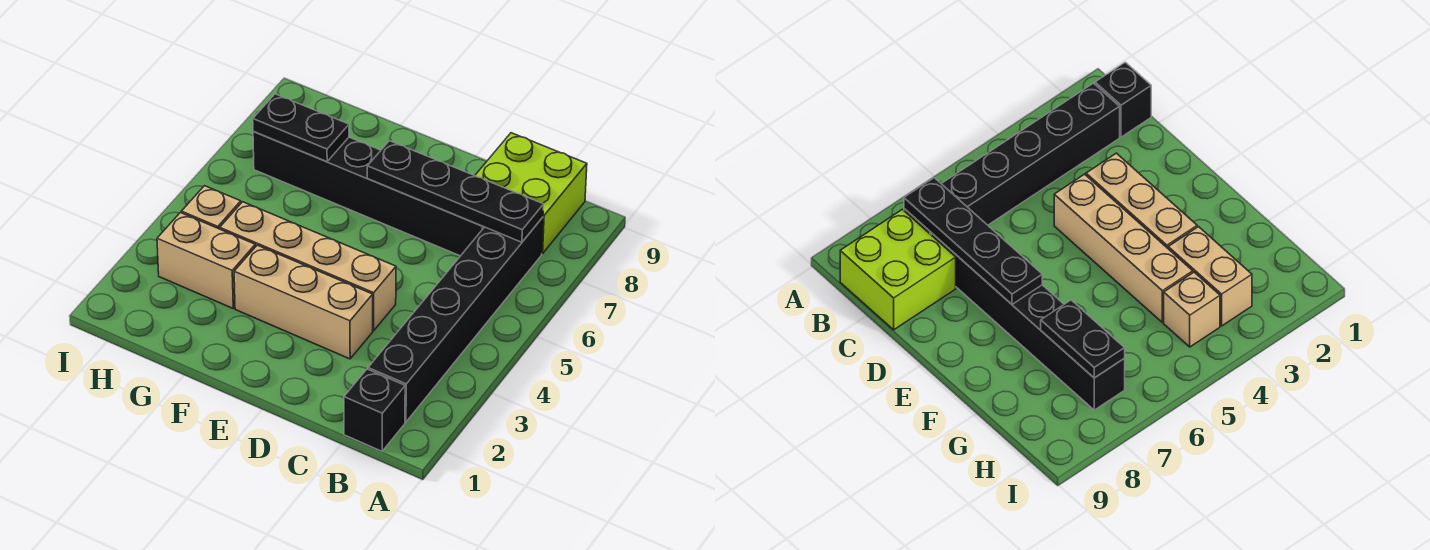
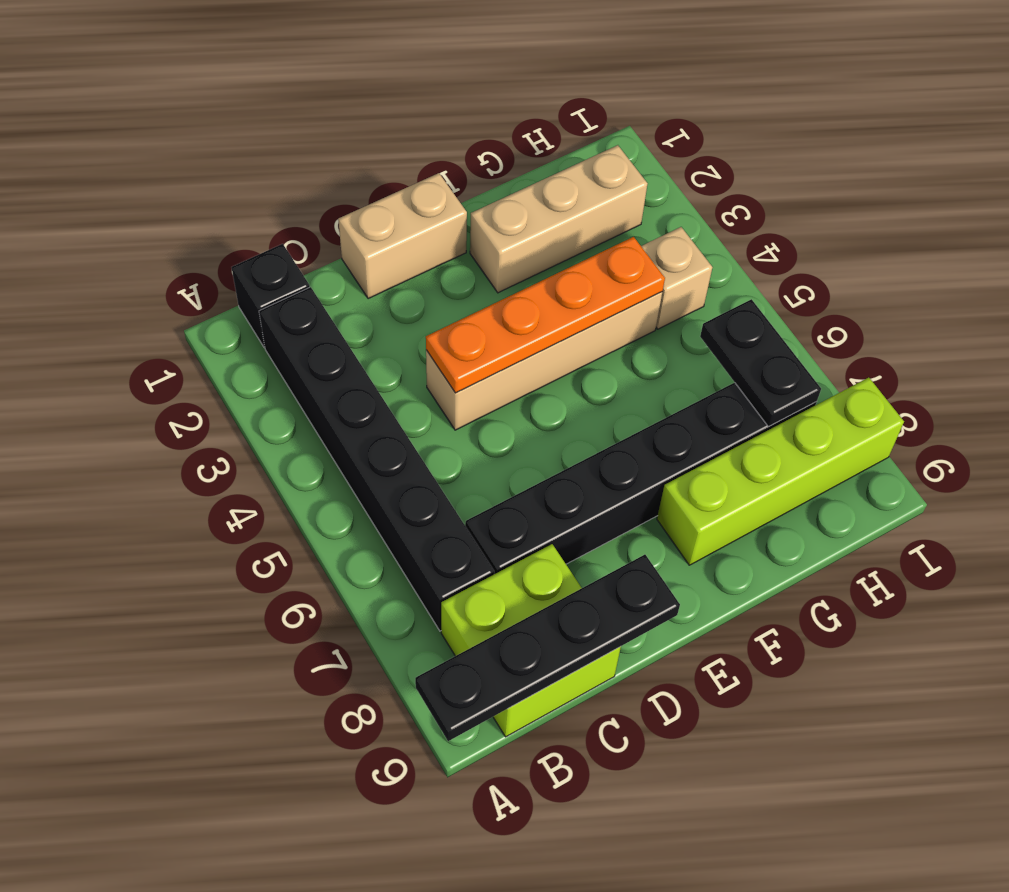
black plate B7:E7 level 2 -> black plate A9:D9 level 2
tan brick D3:F3 level 1 -> tan brick F2:H2 level 1
none -> orange plate D4:G4 level 2
none -> lime brick F8:I8 level 1
tan brick G3:H3 level 1 -> tan brick D1:E1 level 1
black plate G7:H7 level 2 -> black plate H6:H7 level 2

